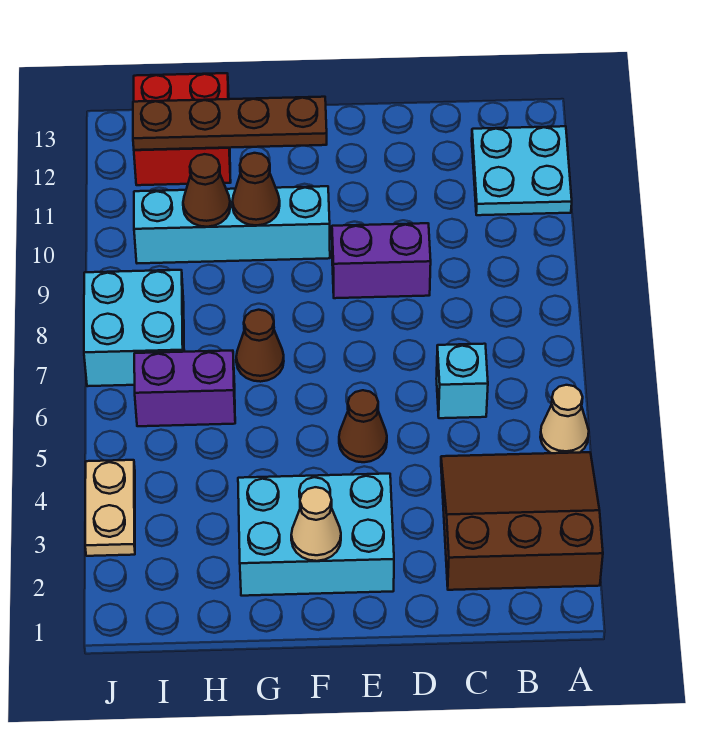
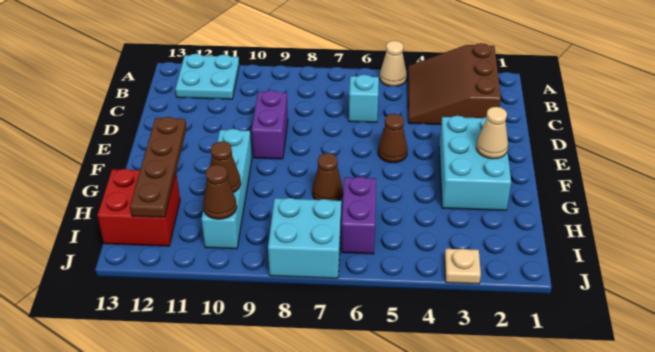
brown cone G10 level 2 -> brown cone I10 level 2
tan plate J3:J4 level 1 -> tan plate J3 level 1

